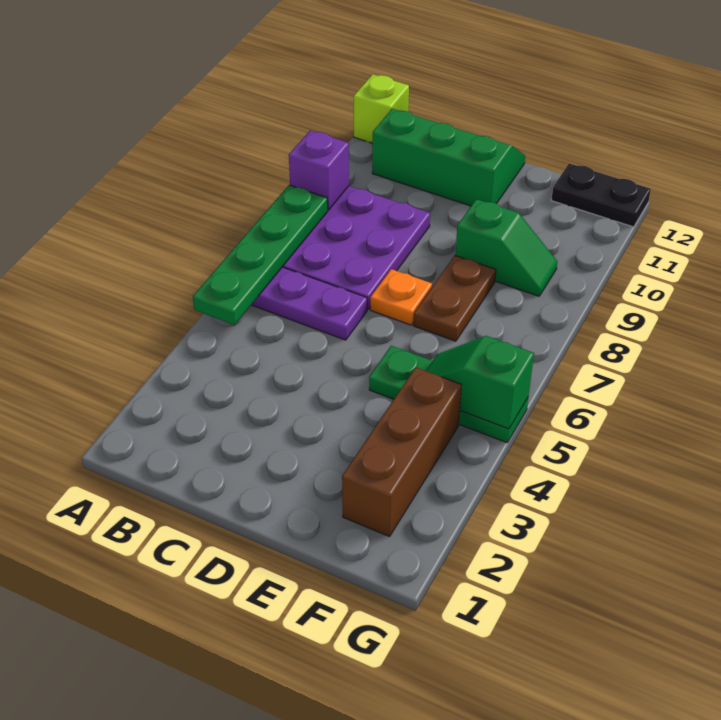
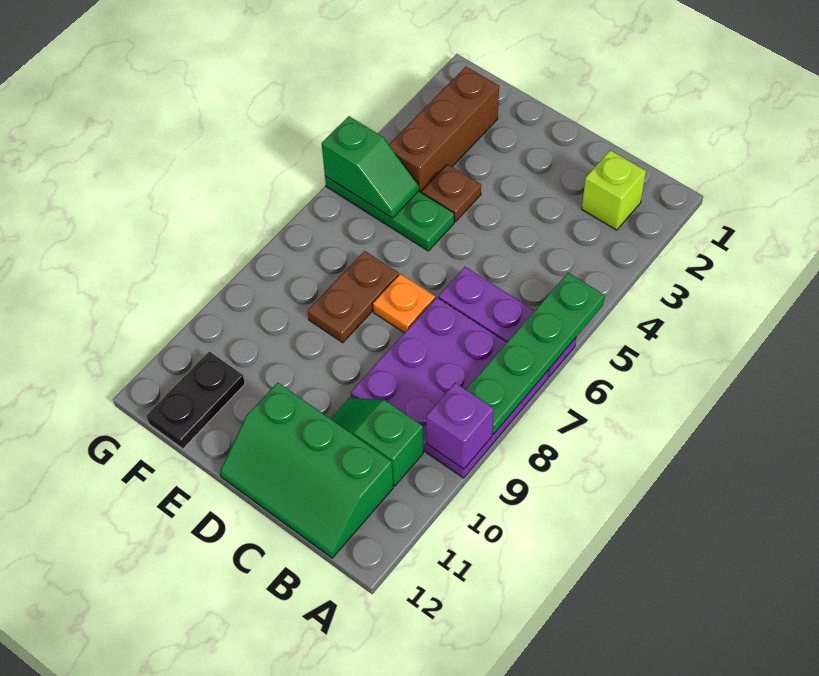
lime brick A12 level 1 -> lime brick B2 level 1
none -> brown plate E4 level 1
green slope E9:F9 level 1 top E -> green slope B10:C10 level 1 top B
black plate F12:G12 level 1 -> black plate F11:F12 level 1

